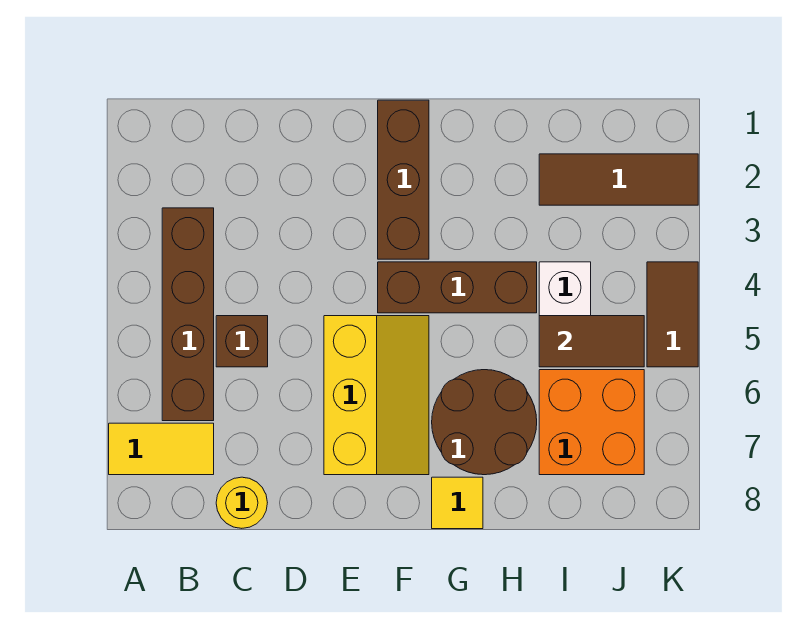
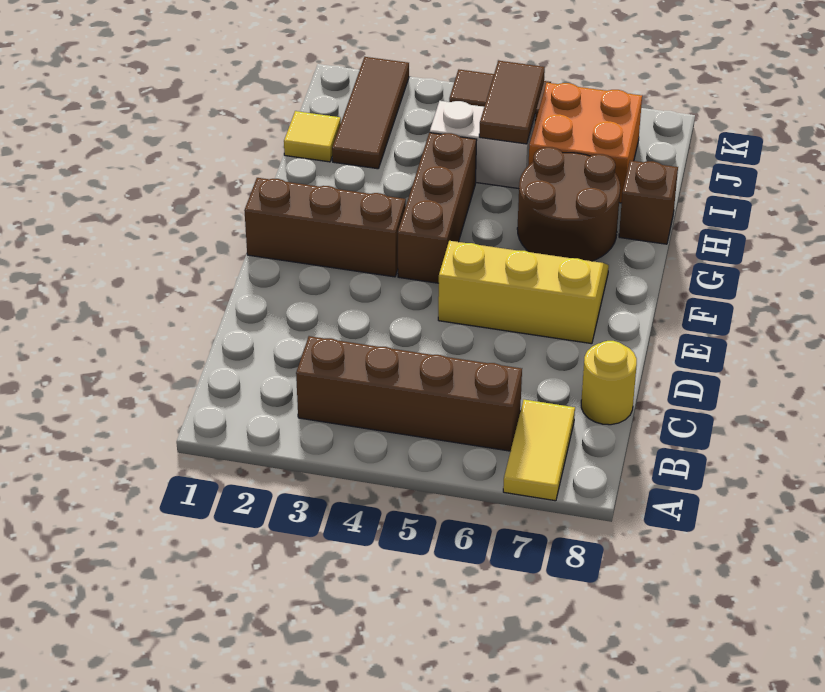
brown brick C5 level 1 -> brown brick H8 level 1
yellow tile G8 level 1 -> yellow tile I1 level 1

